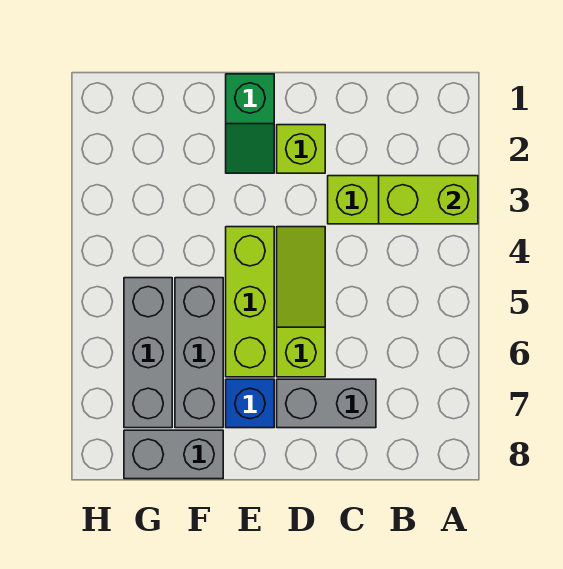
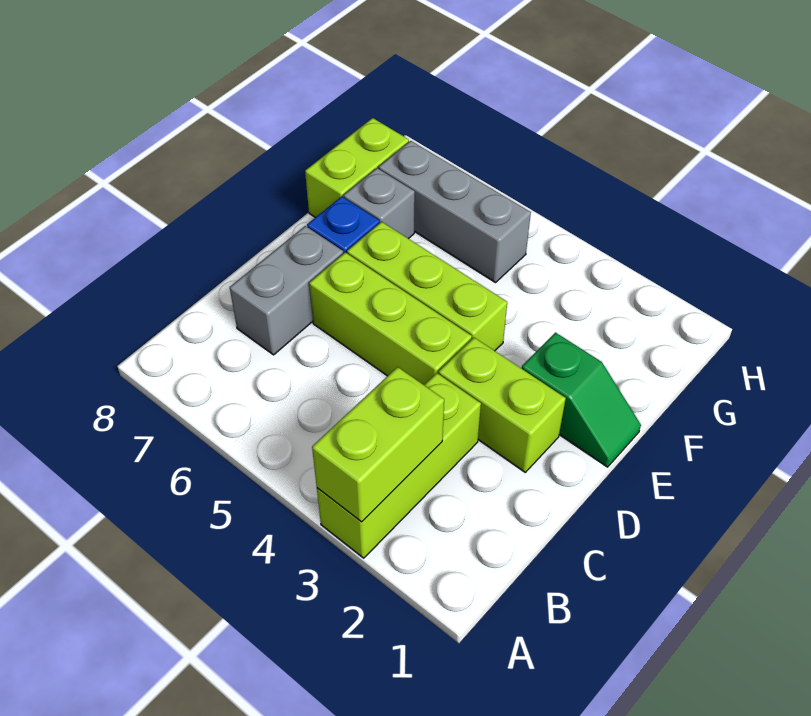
lime brick D2 level 1 -> lime brick D2:D3 level 1
lime slope D4:D6 level 1 top 6 -> lime brick D4:D6 level 1
green slope E1:E2 level 1 top 1 -> green slope E1:E2 level 1 top 2
grey brick F5:F7 level 1 -> grey brick F7 level 1
grey brick F8:G8 level 1 -> lime brick F8:G8 level 1

